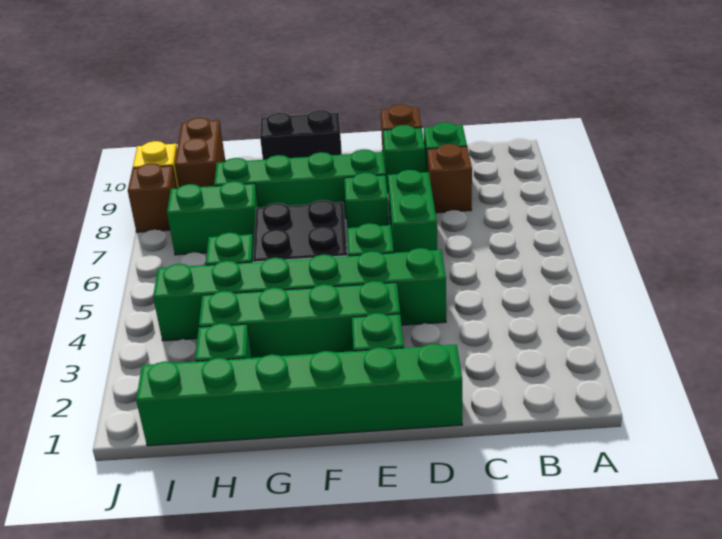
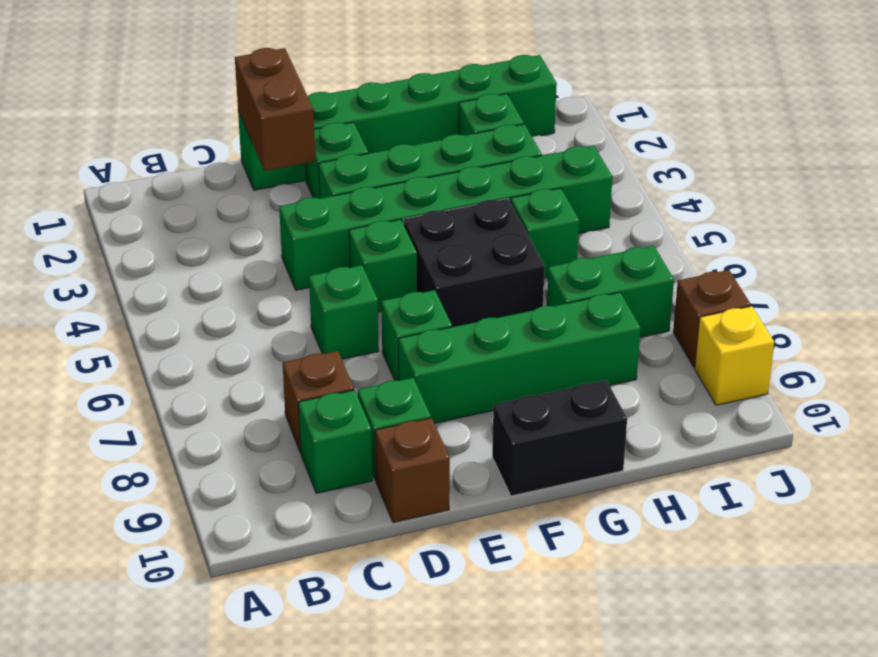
green brick D6:D7 level 1 -> green brick D6 level 1
brown brick I9:I10 level 1 -> brown brick D1:D2 level 2

